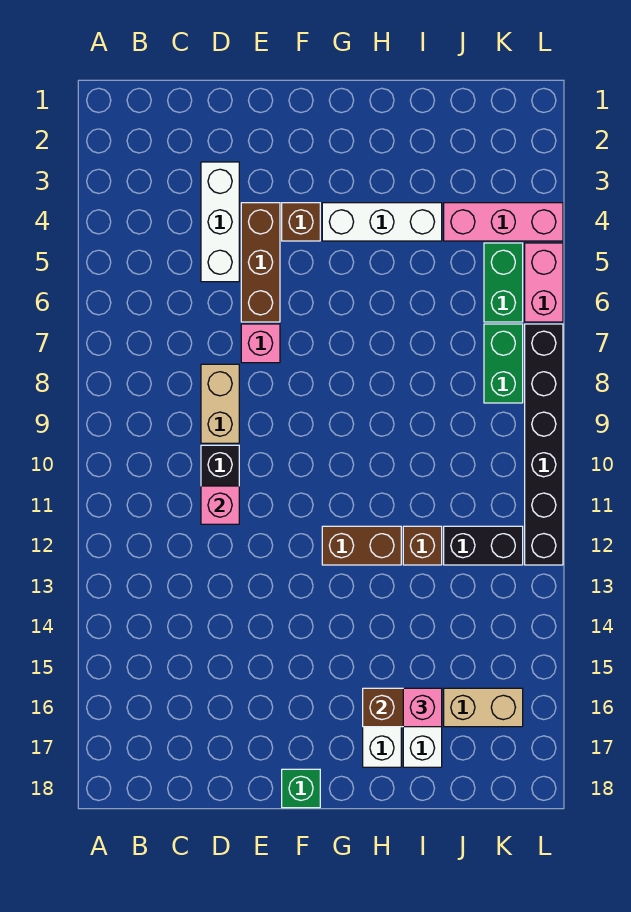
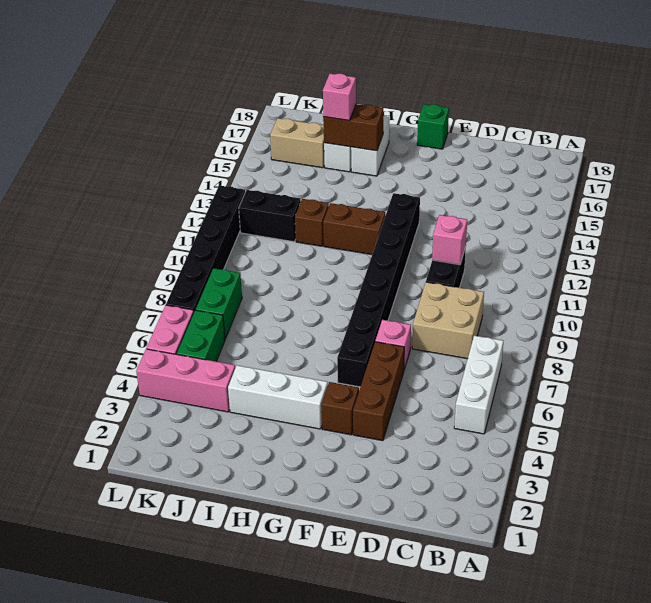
white brick D3:D5 level 1 -> white brick B5:B7 level 1
tan brick D8:D9 level 1 -> tan brick C8:D9 level 1
none -> black brick F6:F13 level 1

